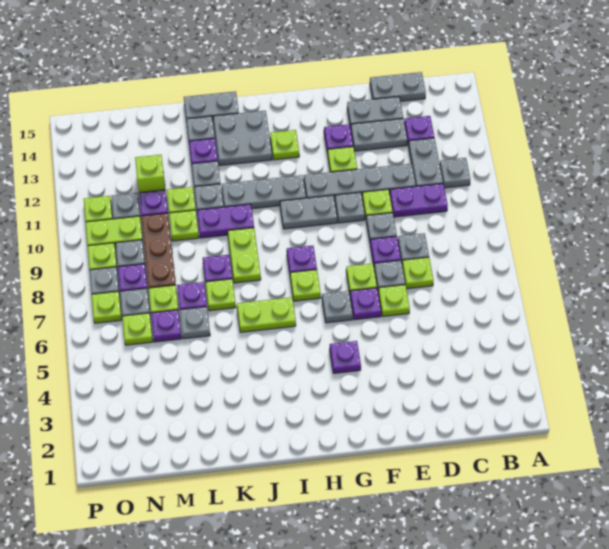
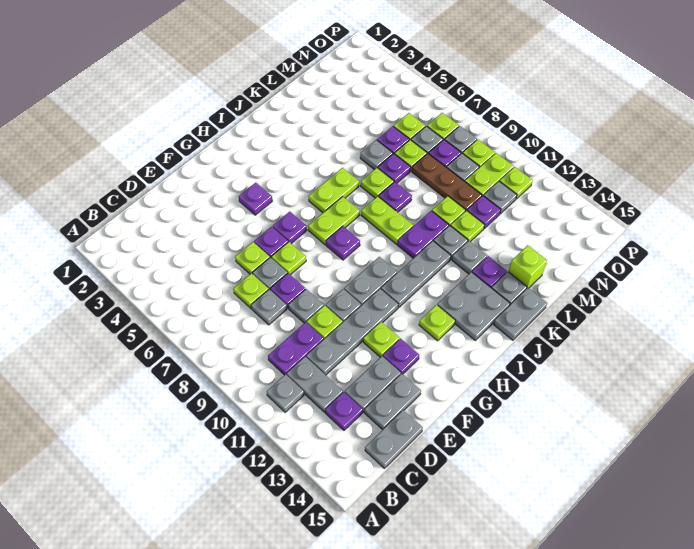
grey plate G6 level 1 -> purple plate G6 level 1
lime plate H7 level 1 -> lime plate H7:I7 level 1
lime brick M12 level 1 -> lime brick L14 level 1

